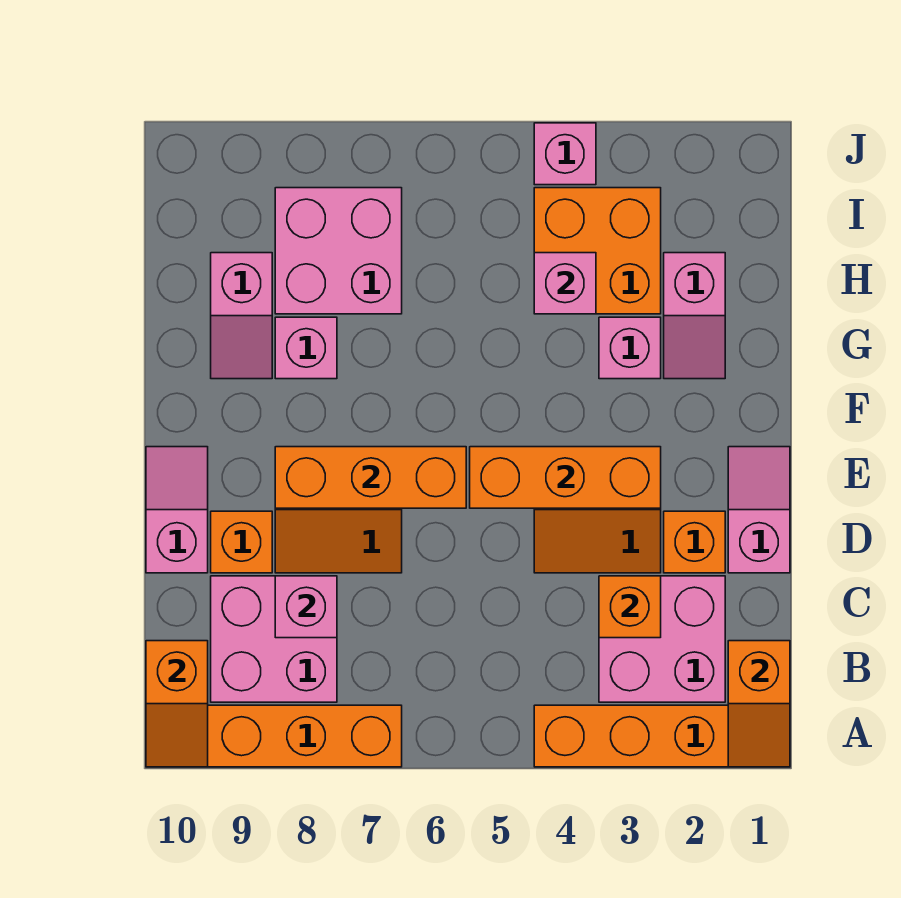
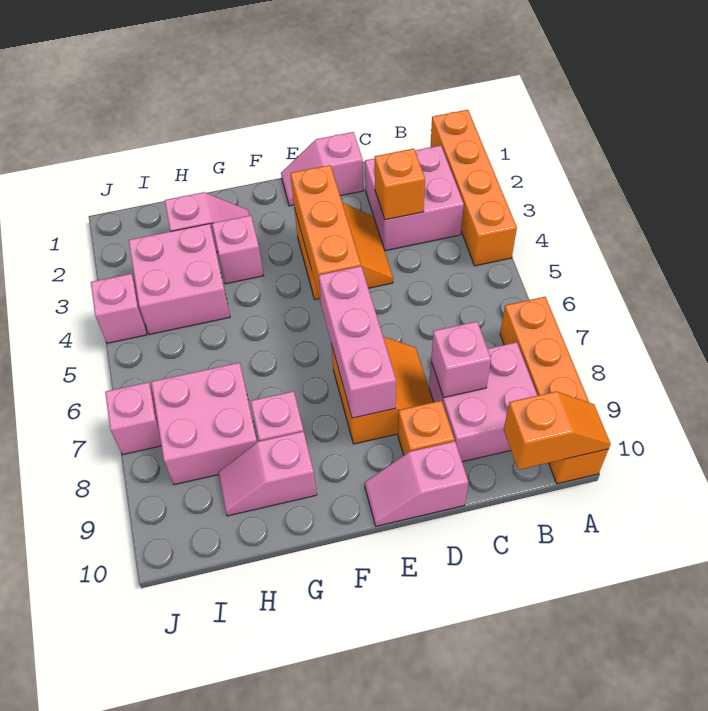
orange slope A1:B1 level 2 top B -> none
orange brick D2 level 1 -> none
orange brick E6:E8 level 2 -> pink brick E6:E8 level 2
pink slope G9:H9 level 1 top H -> pink slope G9:H9 level 1 top G
orange brick H3:I4 level 1 -> pink brick H3:I4 level 1
pink brick H4 level 2 -> pink brick J7 level 1

